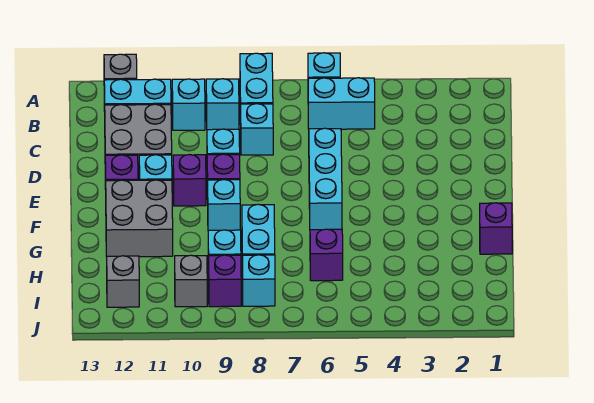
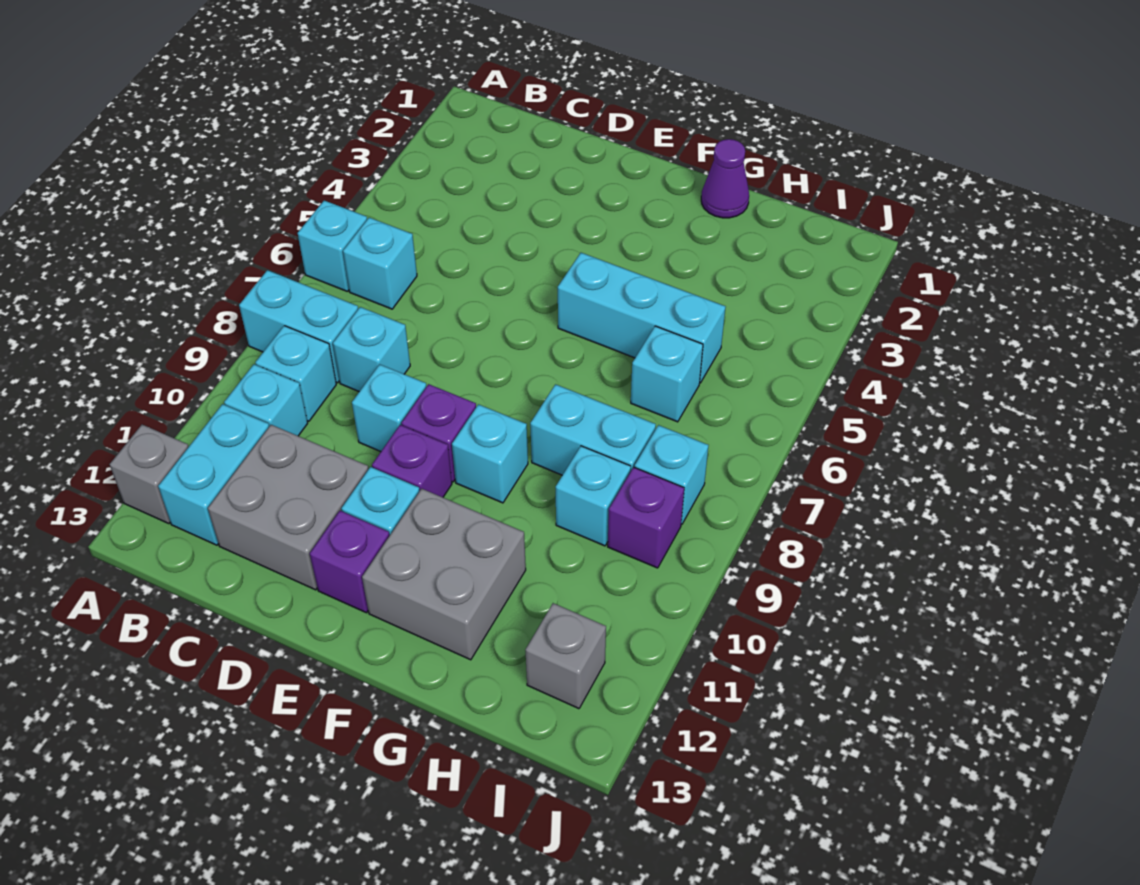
cyan brick B5:B6 level 1 -> cyan brick B6 level 1
cyan brick D6:F6 level 1 -> cyan brick F5:H5 level 1
purple brick G1 level 1 -> purple cone G1 level 1
purple brick H6 level 1 -> cyan brick H6 level 1
grey brick I10 level 1 -> none

